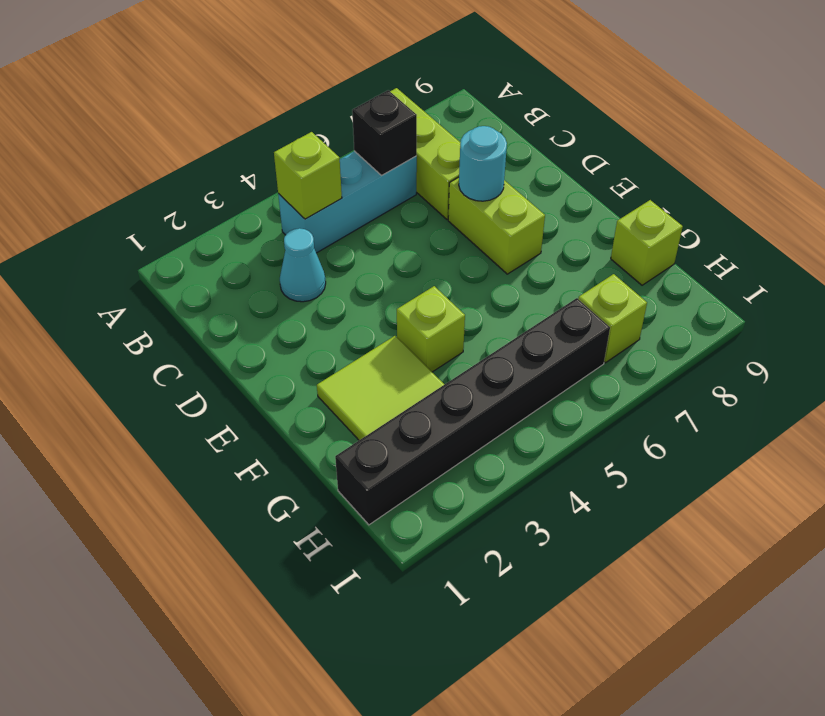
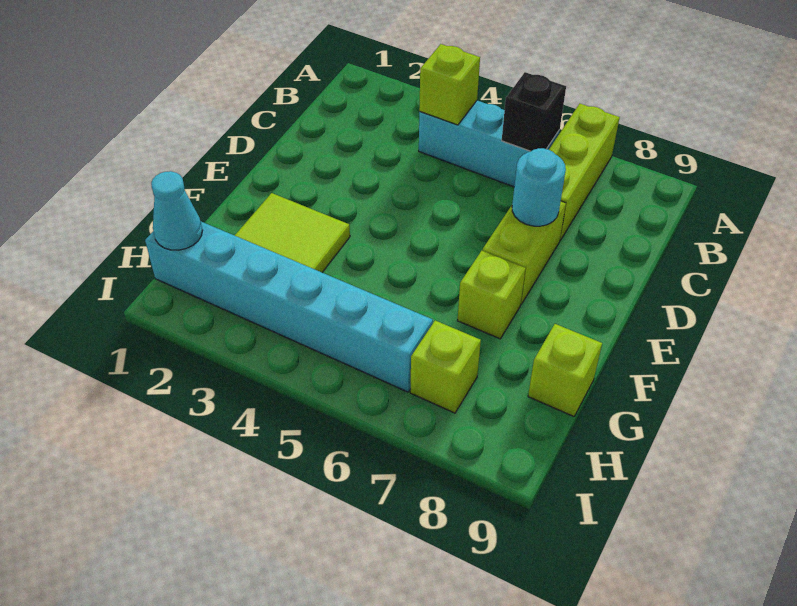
cyan cone C3 level 1 -> cyan cone H1 level 2
lime brick F4 level 1 -> lime brick F7 level 1
black brick H1:H6 level 1 -> cyan brick H1:H6 level 1

